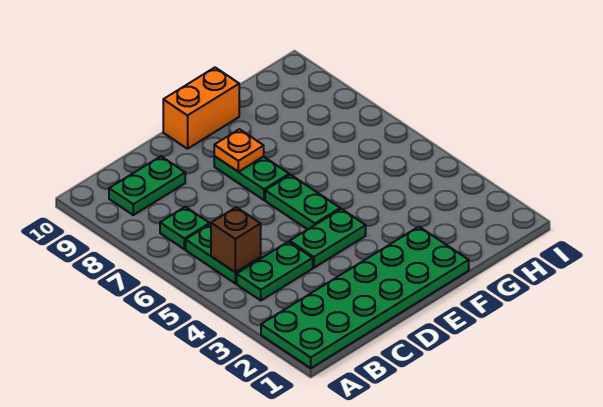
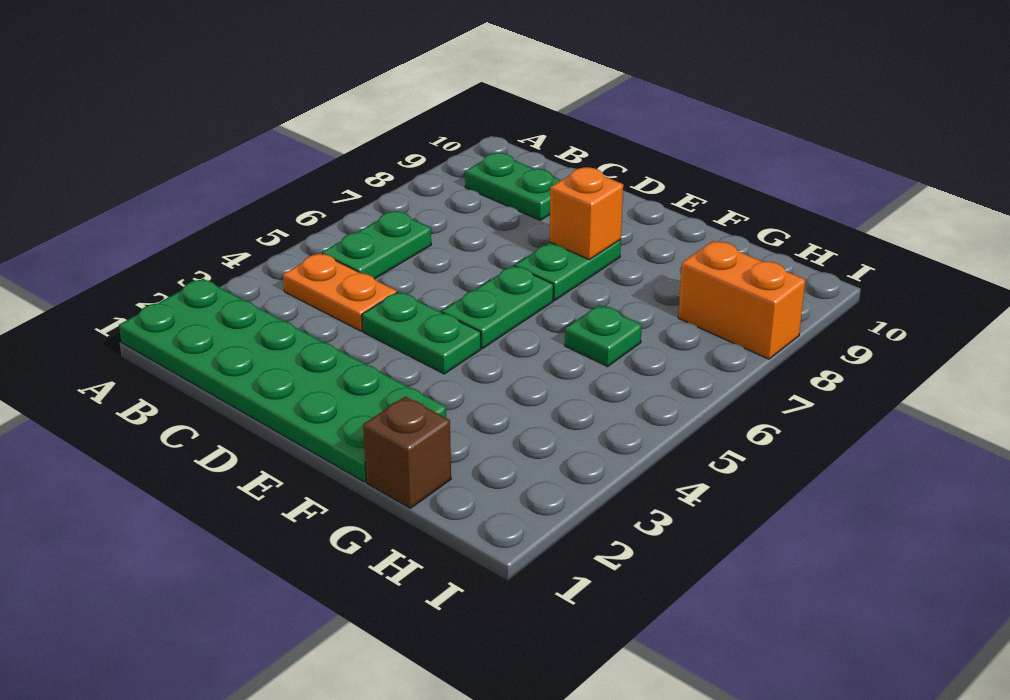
green plate B4:C4 level 1 -> orange plate B4:C4 level 1
brown brick B5 level 2 -> brown brick G1 level 1
green plate B7 level 1 -> green plate G6 level 1
orange plate E8 level 2 -> orange brick E8 level 2
orange brick E10:F10 level 1 -> orange brick H8:I8 level 1

